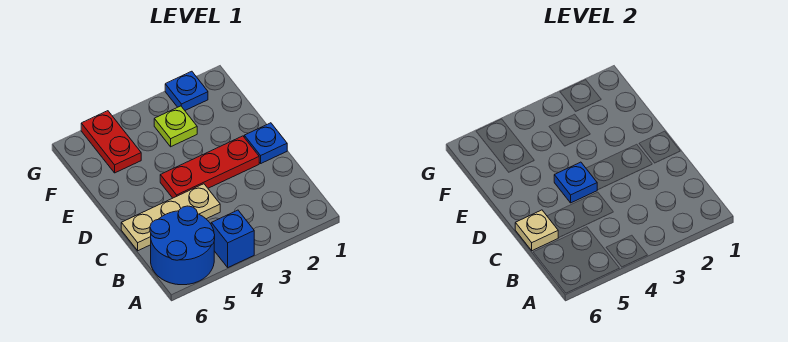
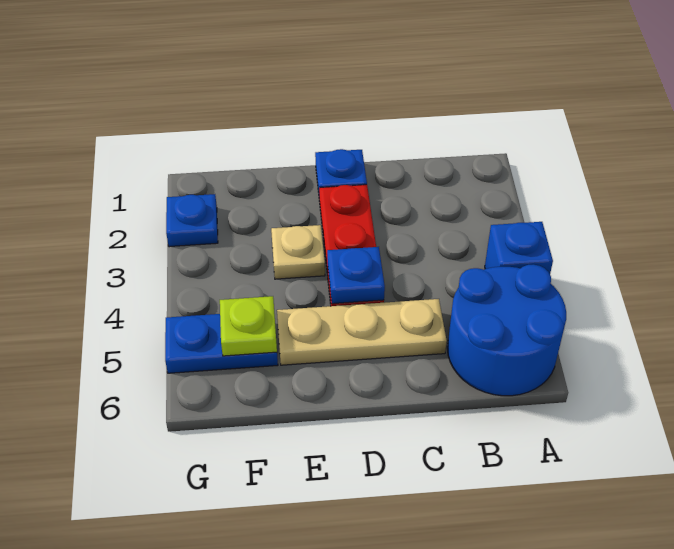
tan plate C4:C6 level 1 -> tan plate C5:E5 level 1
tan plate C6 level 2 -> tan plate E3 level 1
lime plate F3 level 1 -> lime plate F5 level 2
red plate F5:G5 level 1 -> blue plate F5:G5 level 1

